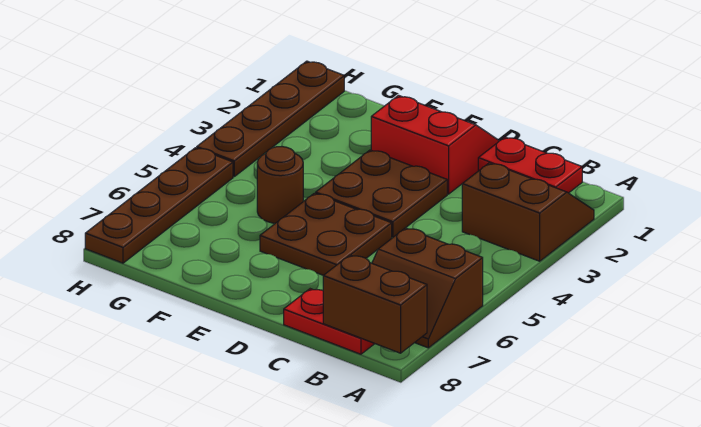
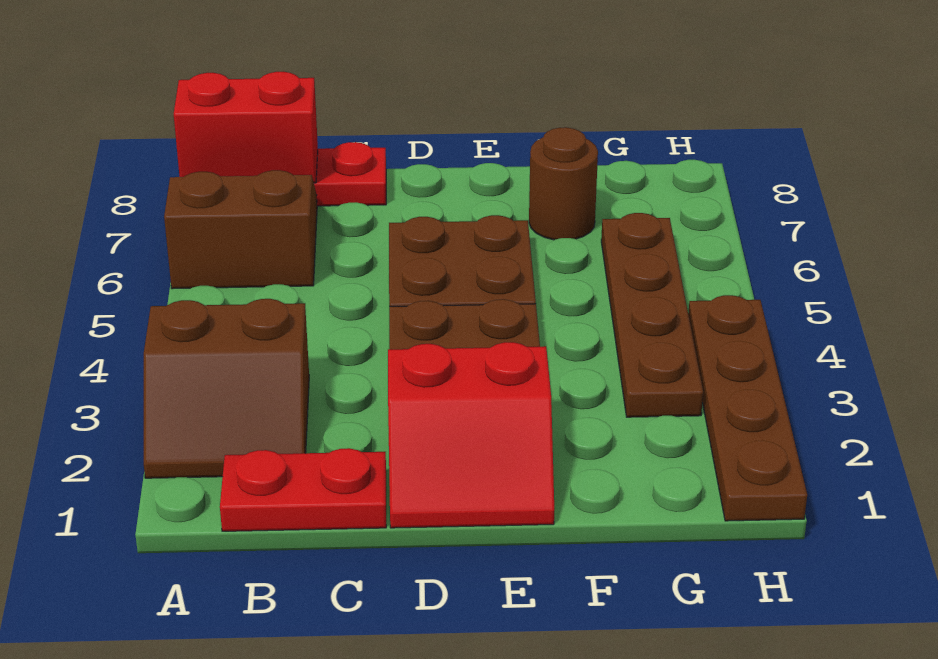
brown brick A8:B8 level 2 -> red brick A8:B8 level 2
brown round brick F5 level 1 -> brown round brick F7 level 1
brown plate H5:H8 level 1 -> brown plate G3:G6 level 1

